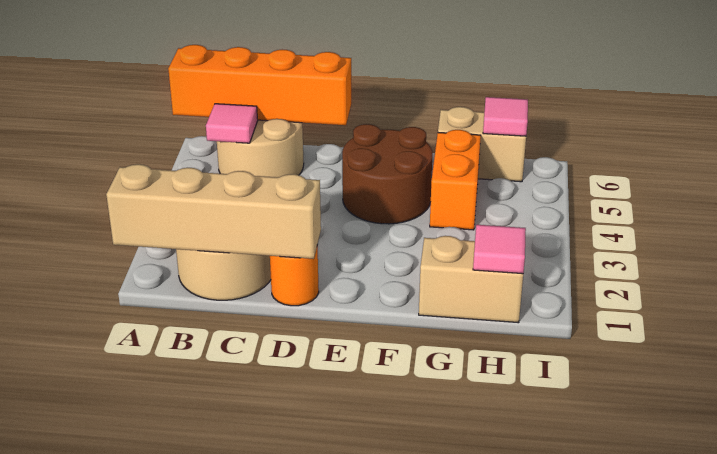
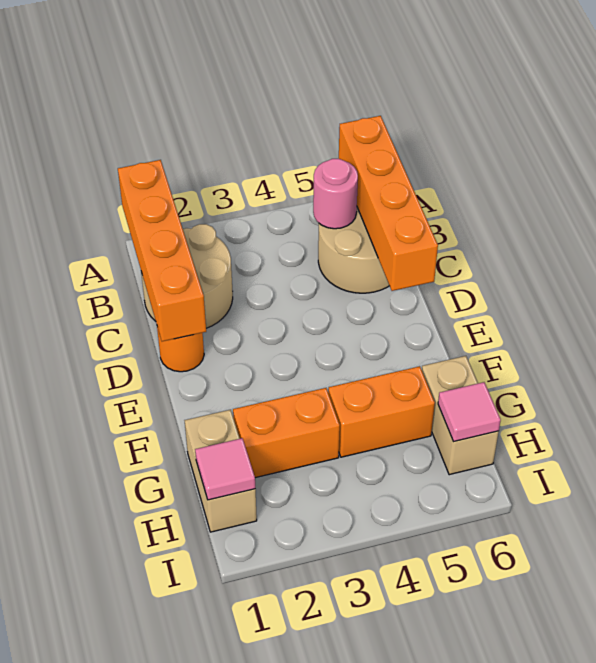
tan brick A1:D1 level 2 -> orange brick A1:D1 level 2
pink tile B5 level 2 -> pink round brick B5 level 2
brown round brick E4:F5 level 1 -> none
none -> orange brick G2:G3 level 1

